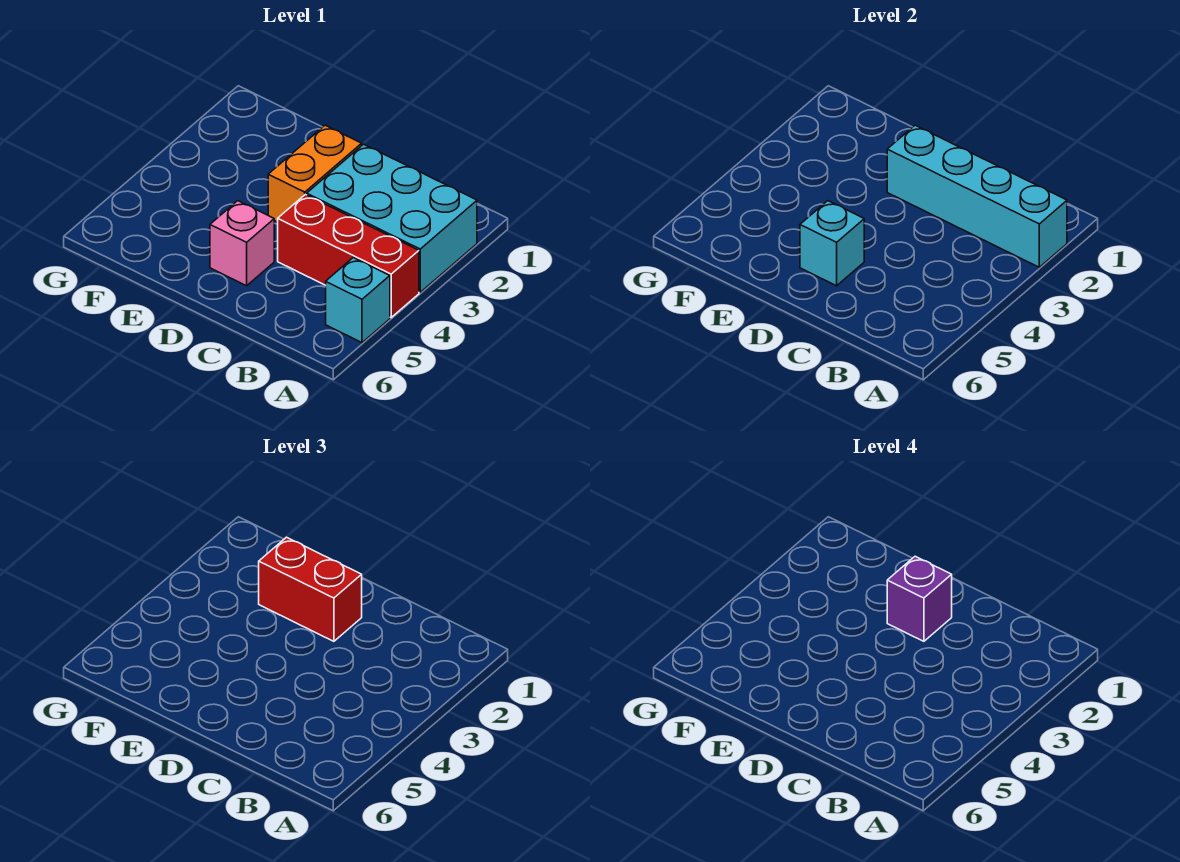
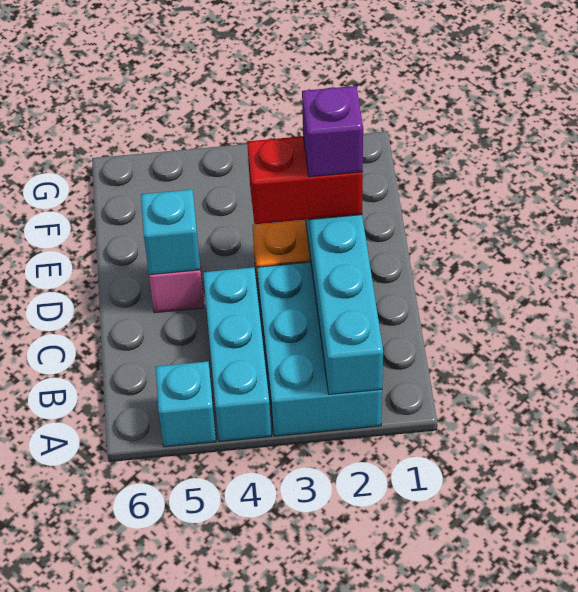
red brick A4:C4 level 1 -> cyan brick A4:C4 level 1
red brick D2:E2 level 3 -> red brick D2:D3 level 3

